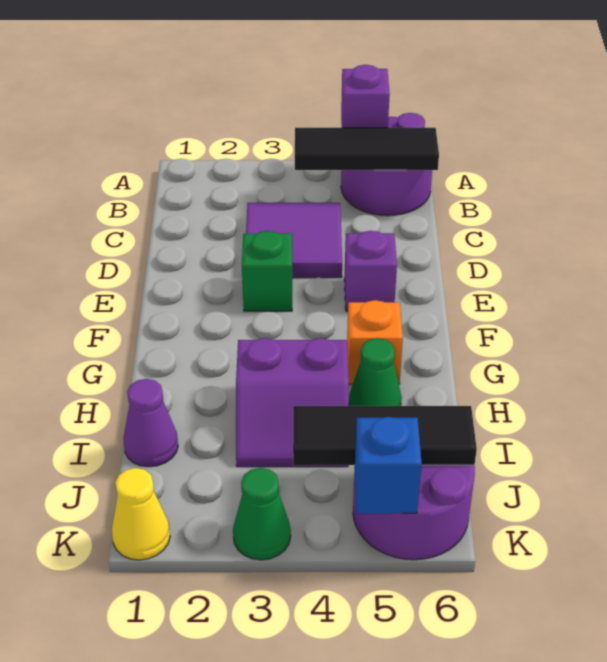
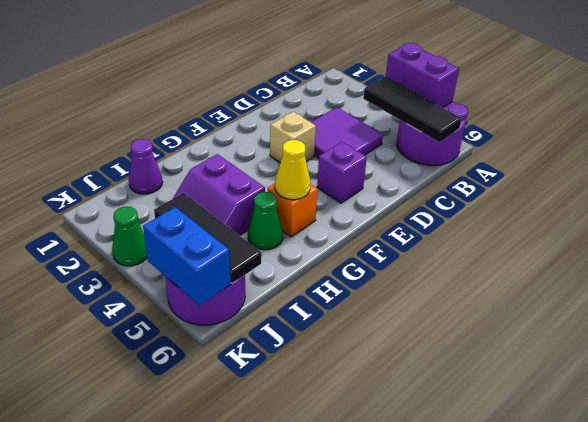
purple brick A5 level 2 -> purple brick A4:A5 level 2
green brick E3 level 1 -> tan brick E3 level 1
yellow cone K1 level 1 -> yellow cone G5 level 2
blue brick K5 level 2 -> blue brick K5:K6 level 2

